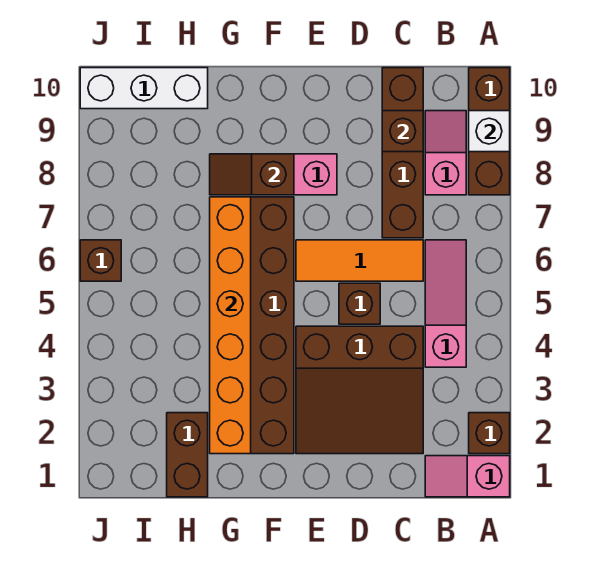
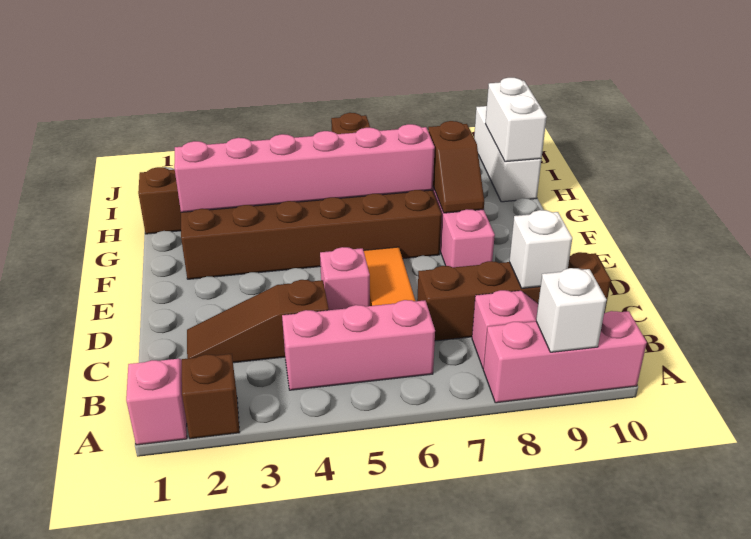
brown brick A8:A10 level 1 -> pink brick A8:A10 level 1
pink slope B4:B6 level 1 top 4 -> pink brick B4:B6 level 1
brown slope C2:E4 level 1 top 4 -> brown slope C2:C4 level 1 top 4
brown brick C9 level 2 -> white brick C9 level 2
brown brick D5 level 1 -> pink brick D5 level 1
brown slope F8:G8 level 2 top F -> brown slope F8:G8 level 2 top G
orange brick G2:G7 level 2 -> pink brick G2:G7 level 2
none -> white brick H10:I10 level 2

